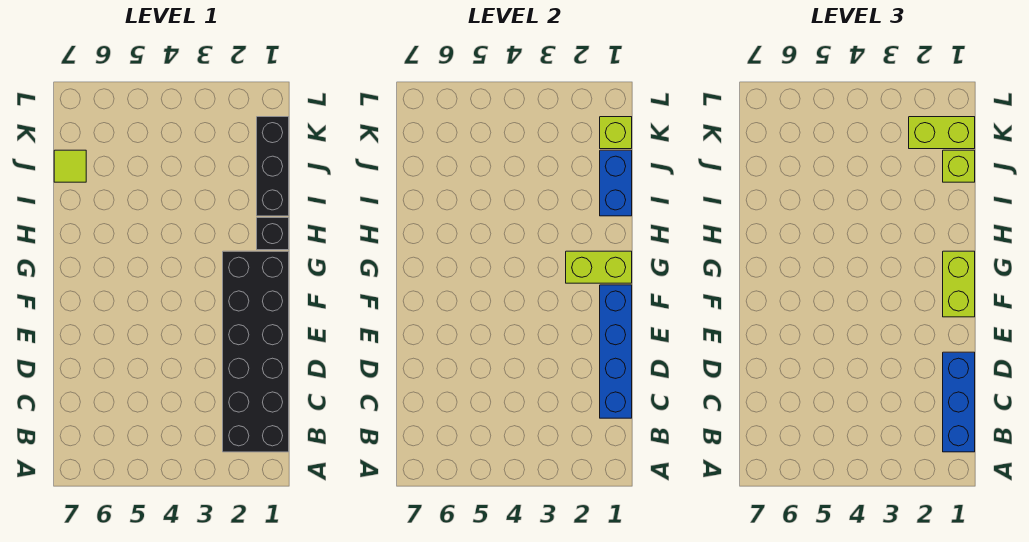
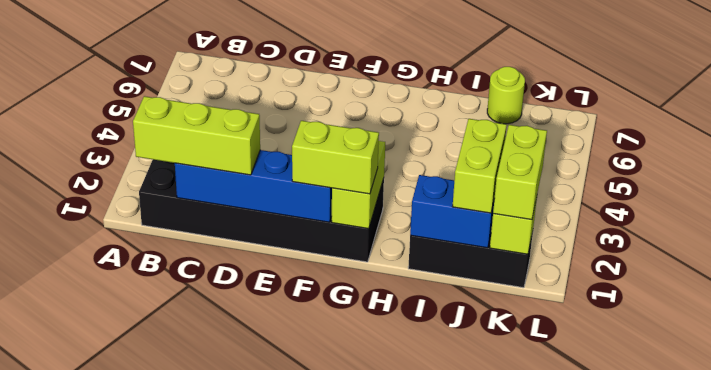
blue brick B1:D1 level 3 -> lime brick B1:D1 level 3
black brick H1 level 1 -> none
lime brick J1 level 3 -> lime brick J1:J2 level 3
lime tile J7 level 1 -> lime round brick J7 level 1

